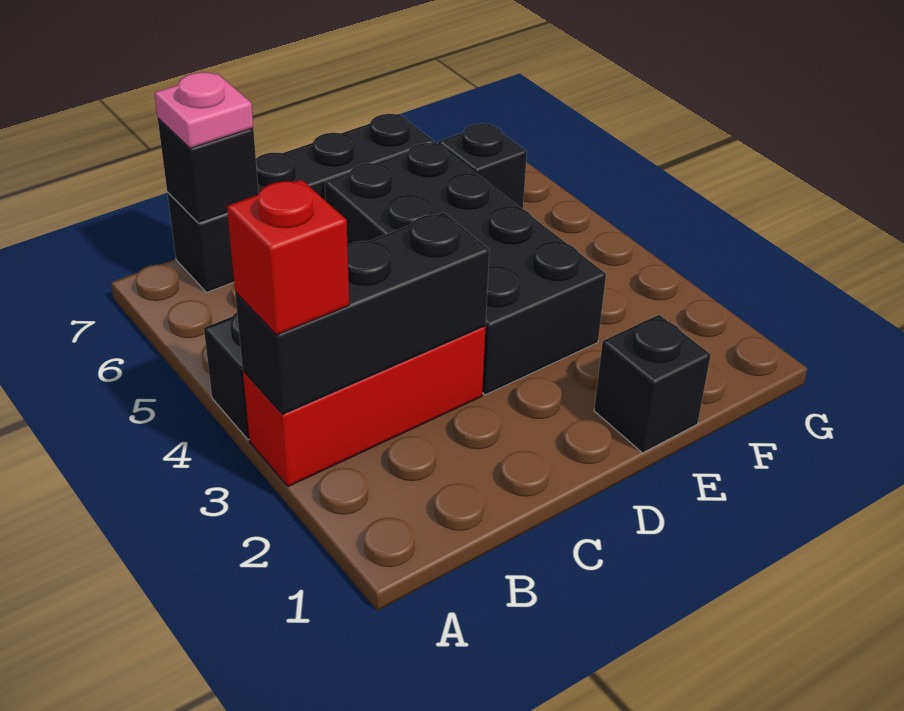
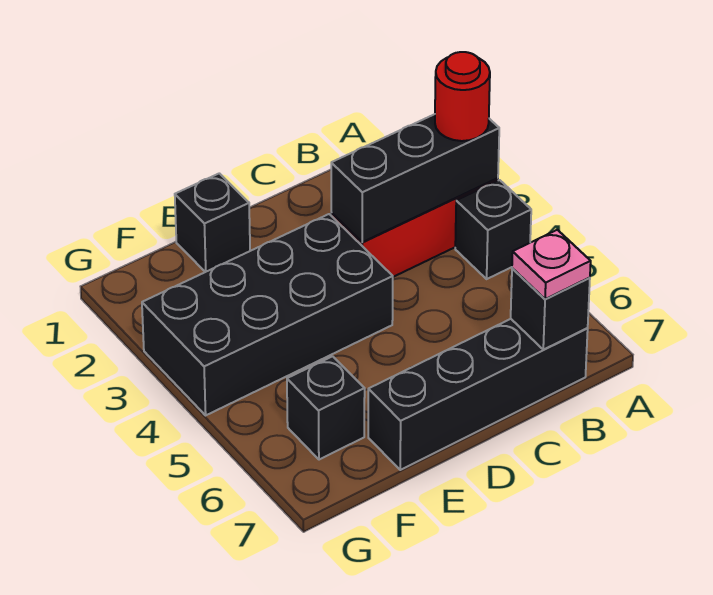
red brick A3 level 3 -> red round brick A3 level 3
black brick D3:E6 level 1 -> black brick D3:G4 level 1

